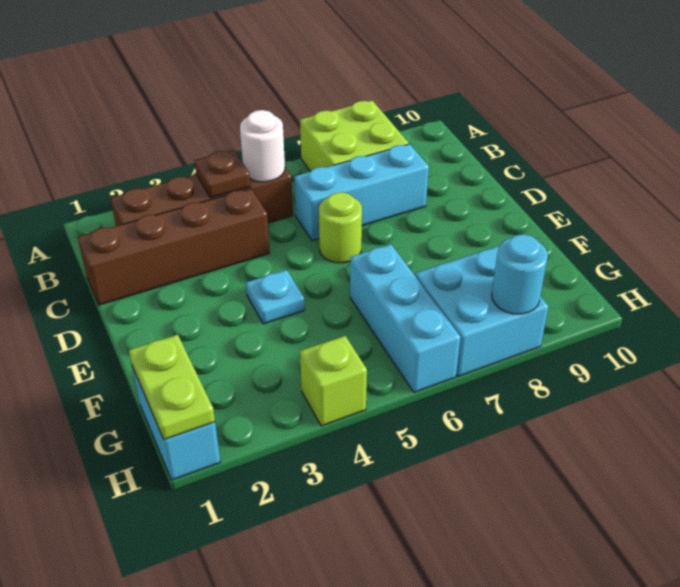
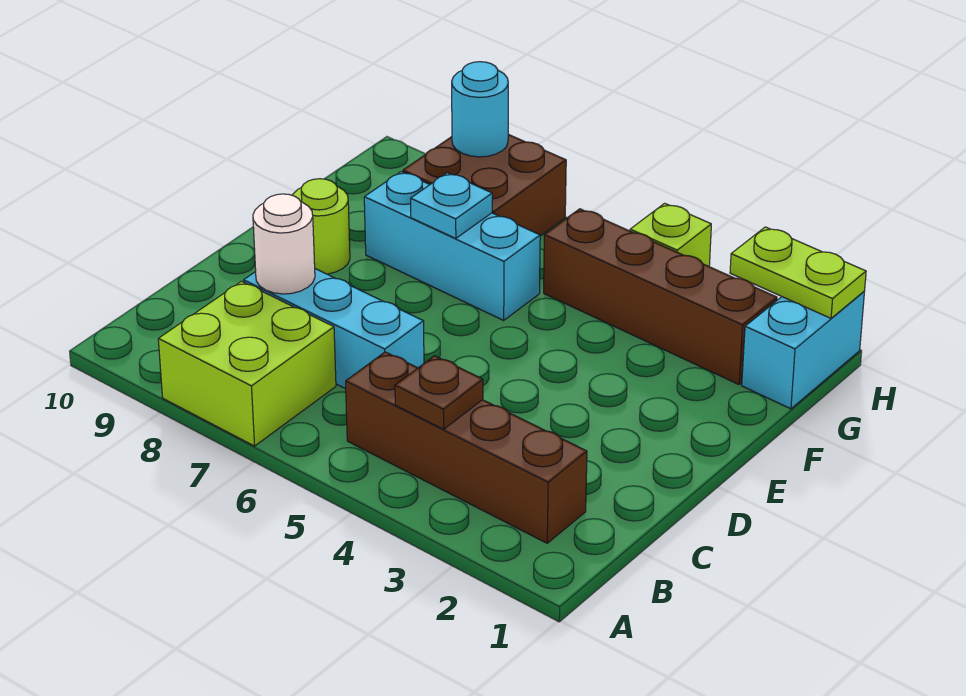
white round brick B5 level 2 -> white round brick C8 level 2
brown brick C1:C4 level 1 -> brown brick G2:G5 level 1
lime round brick D6 level 1 -> lime round brick E9 level 1
cyan plate E4 level 1 -> cyan plate F7 level 2
cyan brick F6:H6 level 1 -> cyan brick F6:F8 level 1
lime plate G1:H1 level 2 -> lime plate H1:H2 level 2
cyan brick G7:H8 level 1 -> brown brick G7:H8 level 1

